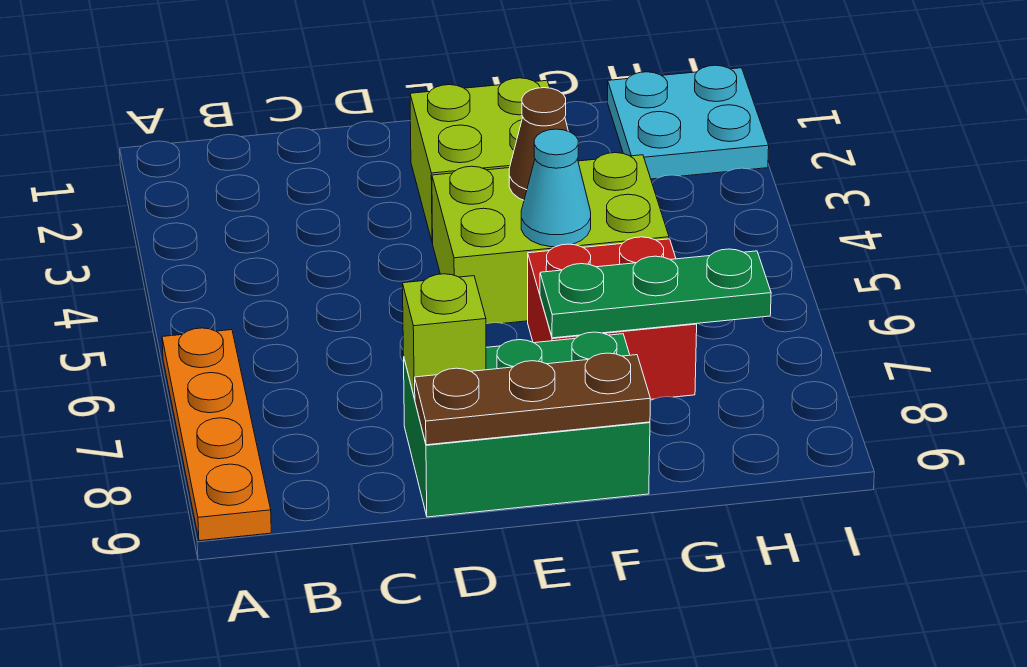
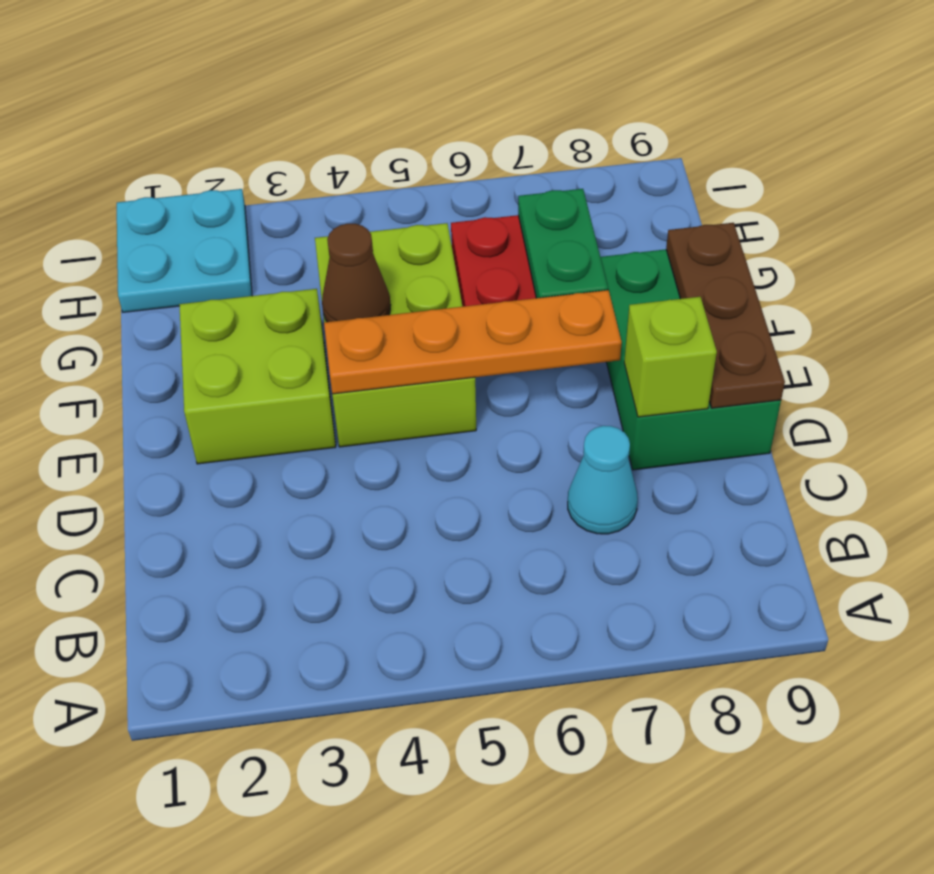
orange plate A6:A9 level 1 -> orange plate E4:E7 level 2
cyan cone F5 level 2 -> cyan cone C7 level 1
green plate F7:H7 level 2 -> green plate F7:G7 level 2

